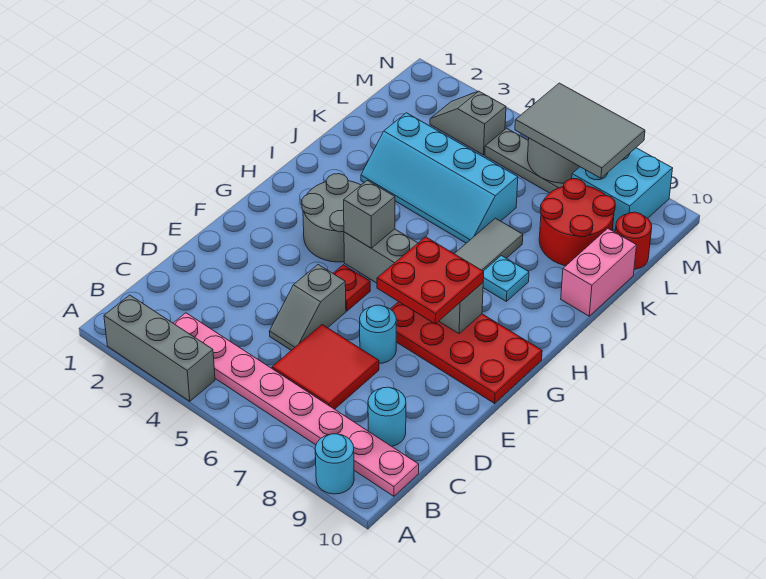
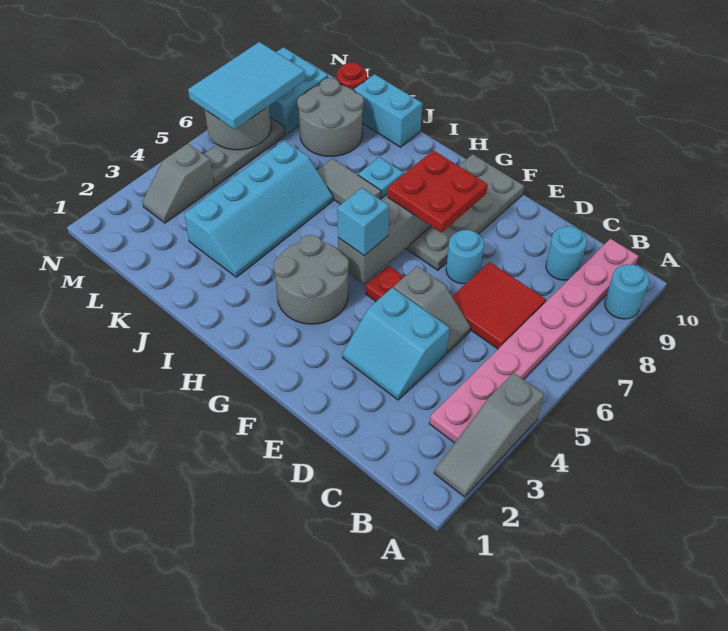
grey brick A2:A4 level 1 -> grey slope A2:A4 level 1 top 4
none -> cyan slope D3:E4 level 1 top 4
red plate F7:G10 level 1 -> grey plate F7:G10 level 1
grey brick G5 level 3 -> cyan brick G5 level 3
pink brick J10:K10 level 1 -> cyan brick J10:K10 level 1
red round brick K8:L9 level 1 -> grey round brick K8:L9 level 1
grey tile M6:N8 level 3 -> cyan tile M6:N8 level 3

